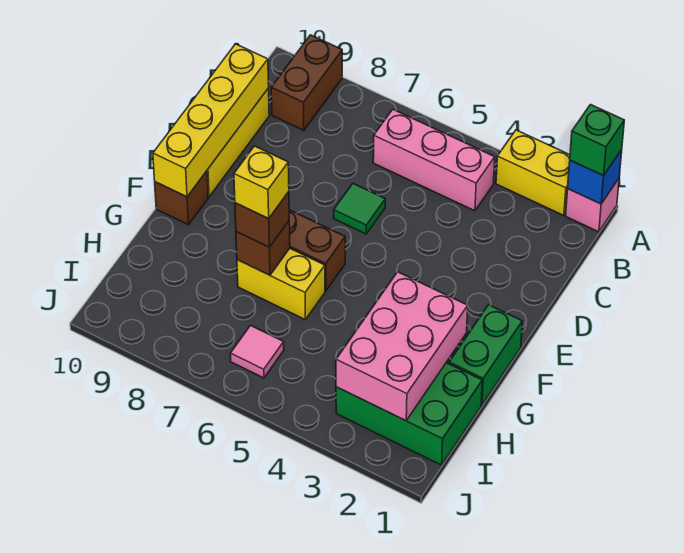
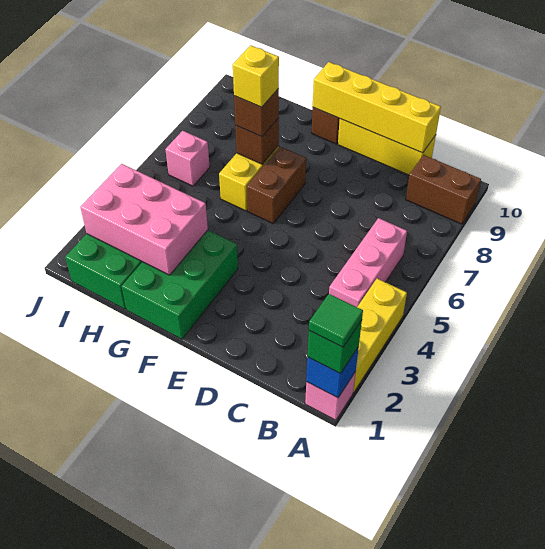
yellow brick A2:A3 level 1 -> yellow brick A2:A4 level 1
green tile D6 level 1 -> green tile A1 level 4
green brick F1:G1 level 1 -> green brick F1:G3 level 1
pink tile I6 level 1 -> pink brick I6 level 1

